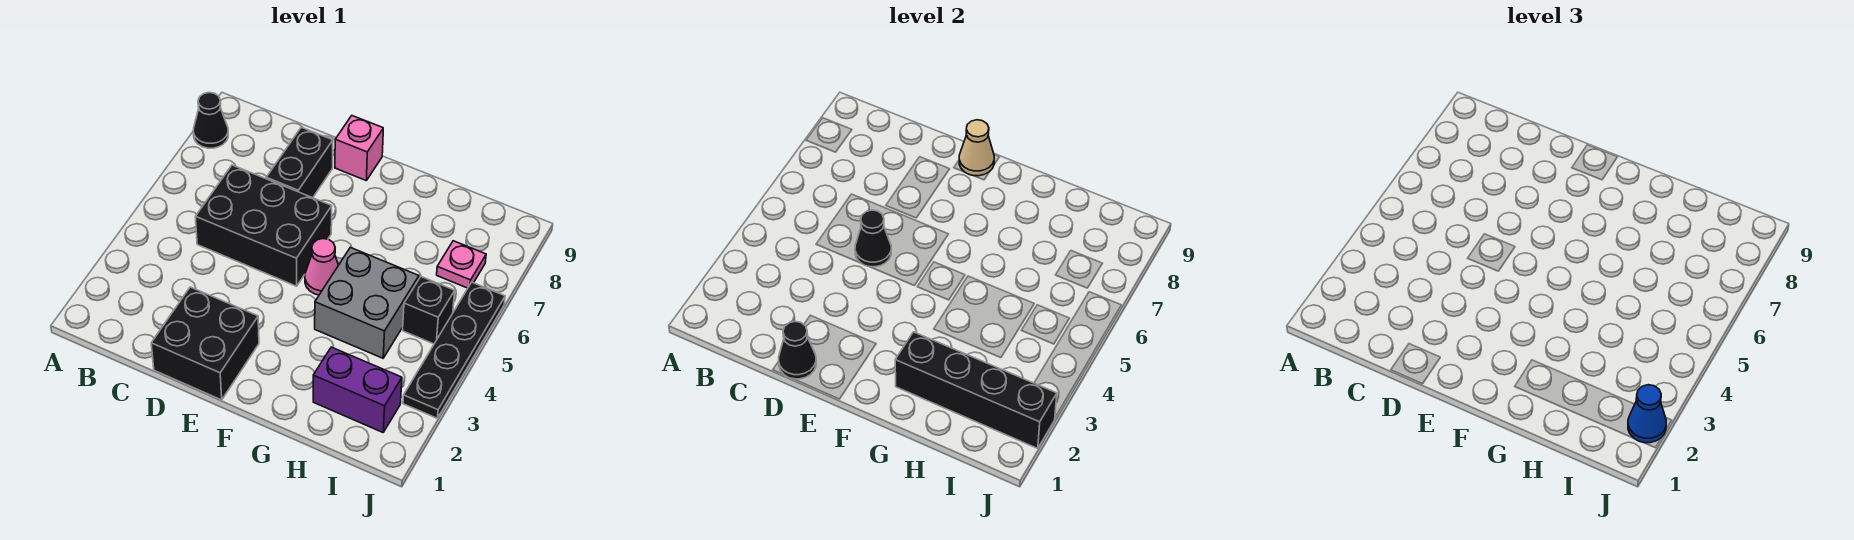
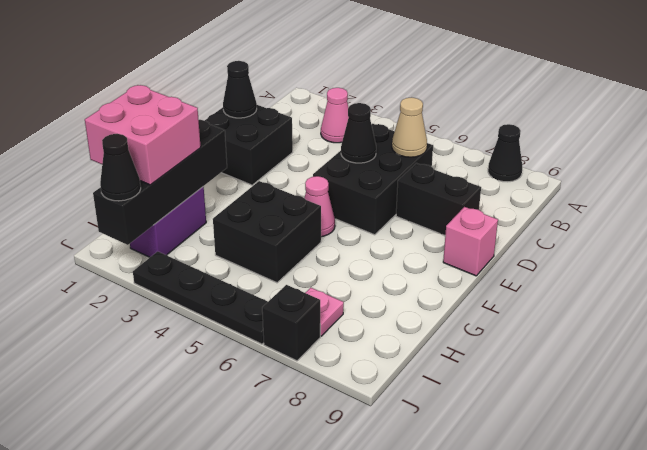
none -> pink cone B3 level 1
tan cone E9 level 2 -> tan cone C6 level 2
grey brick G4:H5 level 1 -> black brick G4:H5 level 1
none -> pink brick H1:I2 level 3
black brick I5 level 1 -> black brick J7 level 1
blue cone J2 level 3 -> black cone J2 level 3

